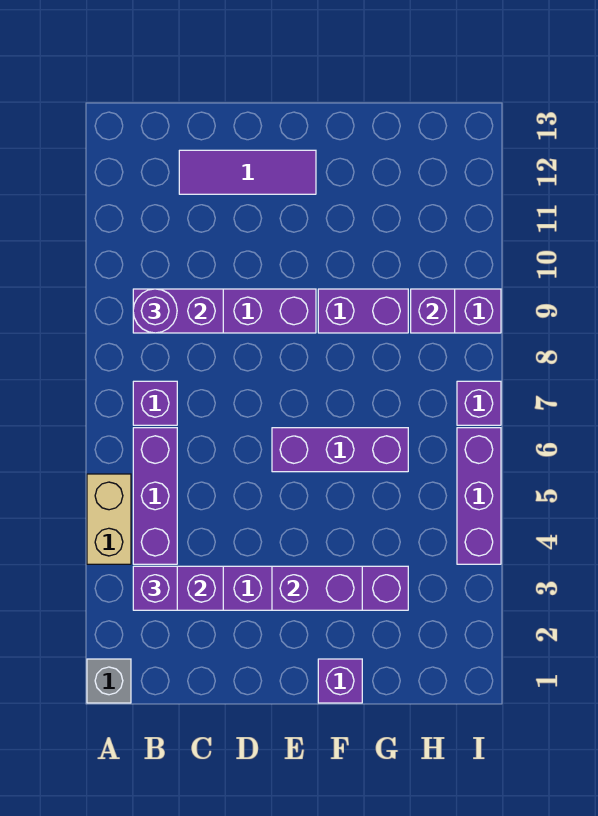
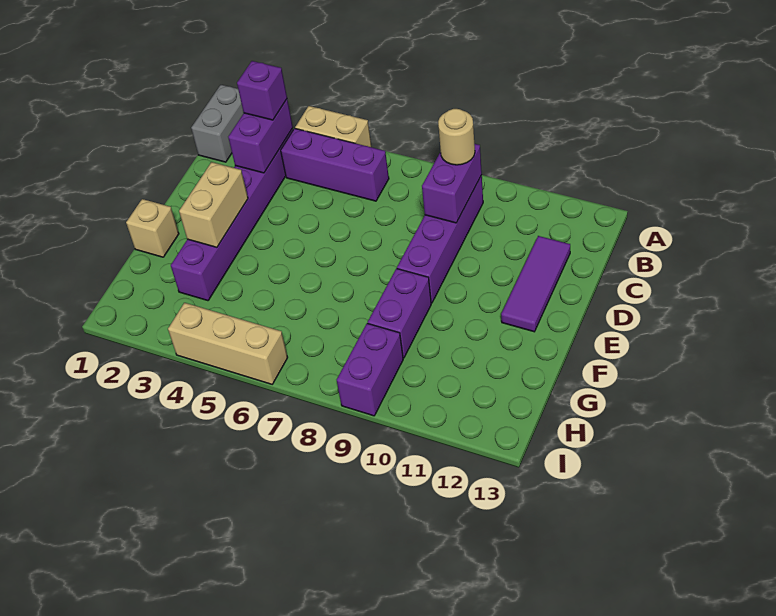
grey brick A1 level 1 -> grey brick A1:B1 level 1
purple brick B7 level 1 -> none
purple round brick B9 level 3 -> tan round brick B9 level 3
purple brick E3:F3 level 2 -> tan brick E3:F3 level 2
purple brick E6:G6 level 1 -> none
purple brick F1 level 1 -> tan brick F1 level 1
purple brick H9 level 2 -> none
purple brick I4:I6 level 1 -> tan brick I4:I6 level 1
purple brick I7 level 1 -> none

